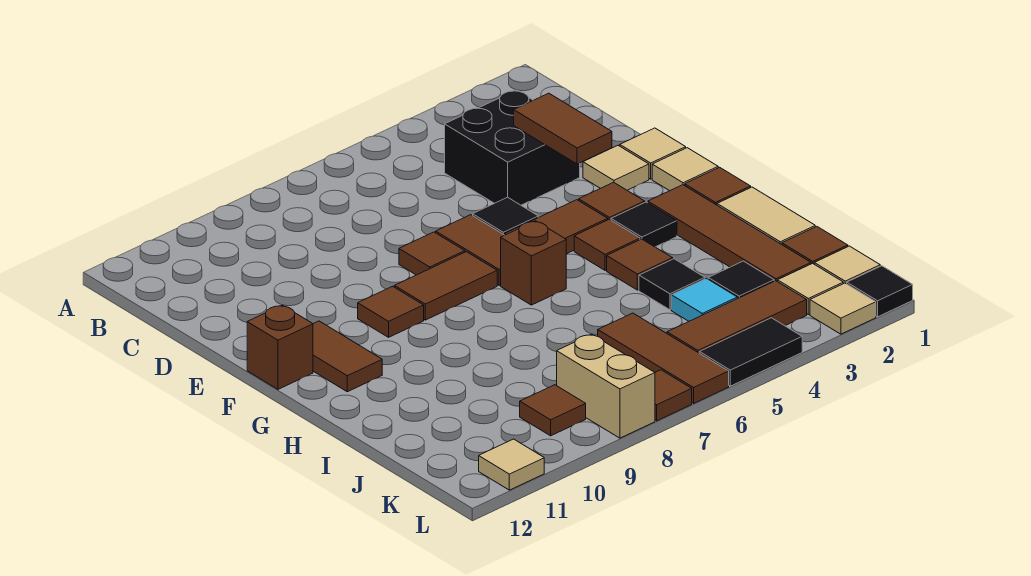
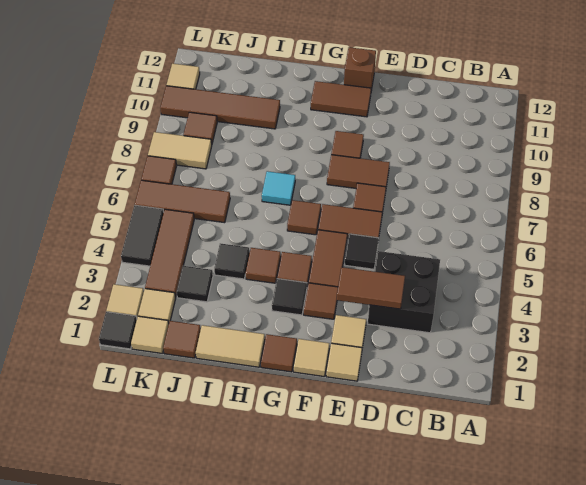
brown tile F7:F8 level 1 -> brown tile E8:F8 level 1
brown tile G2:J2 level 1 -> brown tile I10:L10 level 1
brown brick G6 level 1 -> brown tile G6 level 1
cyan tile J4 level 1 -> cyan tile H7 level 1
tan brick K8:L8 level 1 -> tan tile K8:L8 level 1

